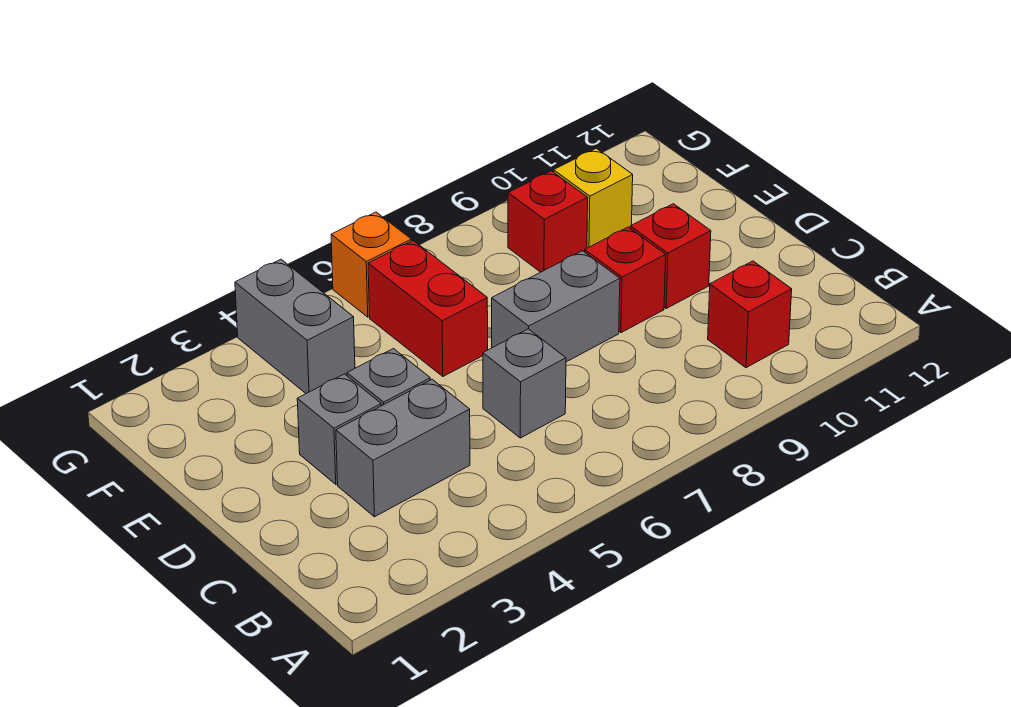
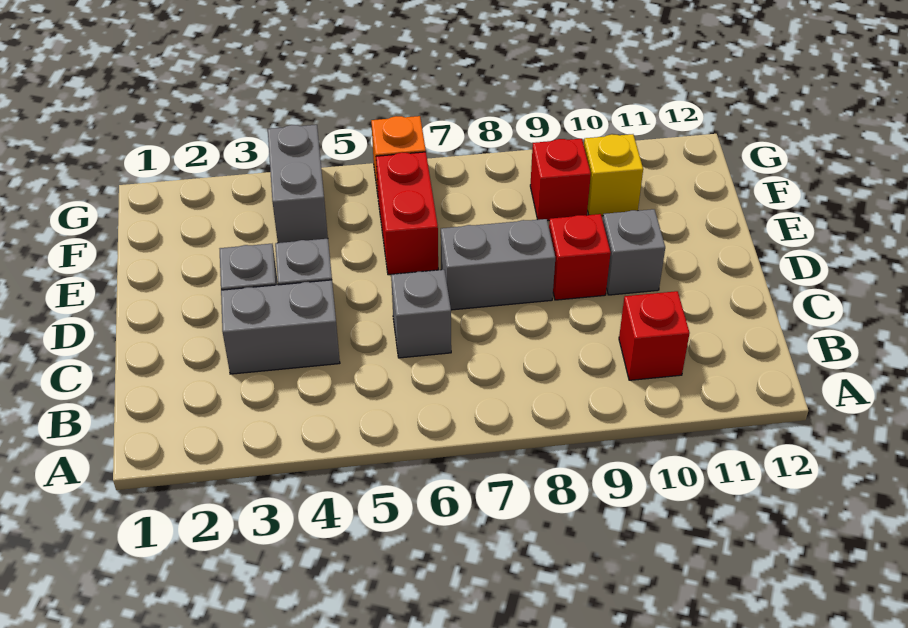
red brick D10 level 1 -> grey brick D10 level 1

